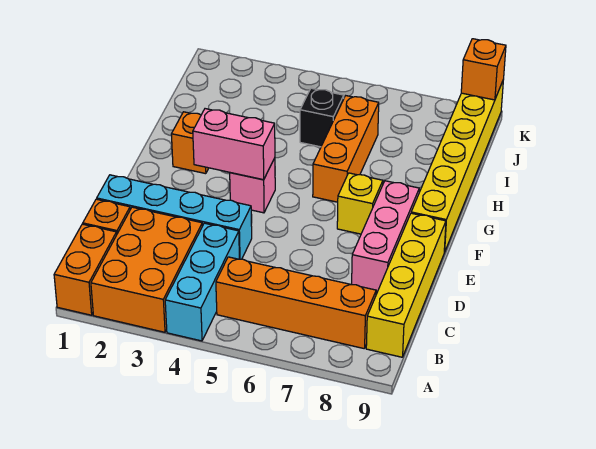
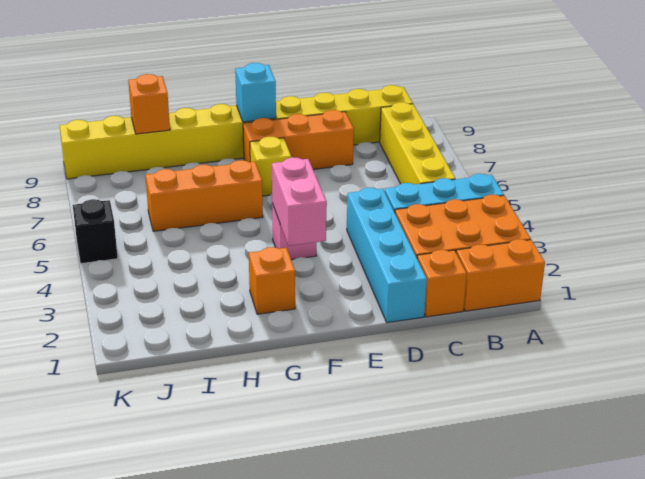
orange brick B5:B8 level 1 -> yellow brick B5:B8 level 1
pink brick D8:F8 level 1 -> orange brick D8:F8 level 1
none -> cyan brick F9 level 2
black brick I5 level 1 -> black brick K5 level 1
orange brick K9 level 2 -> orange brick I9 level 2

